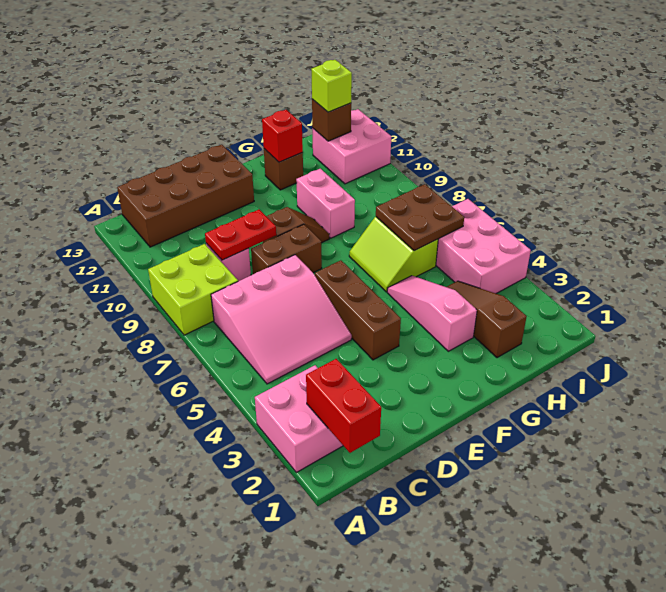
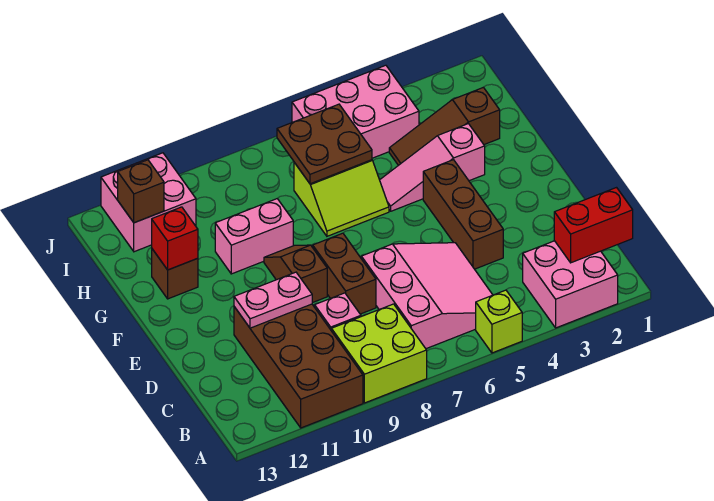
brown brick B12:E13 level 1 -> brown brick A10:D11 level 1
red plate C9:D9 level 2 -> none
none -> pink plate D10:D11 level 2
brown brick E4:E6 level 1 -> brown brick D4:F4 level 1
lime brick I12 level 3 -> lime brick A5 level 1

